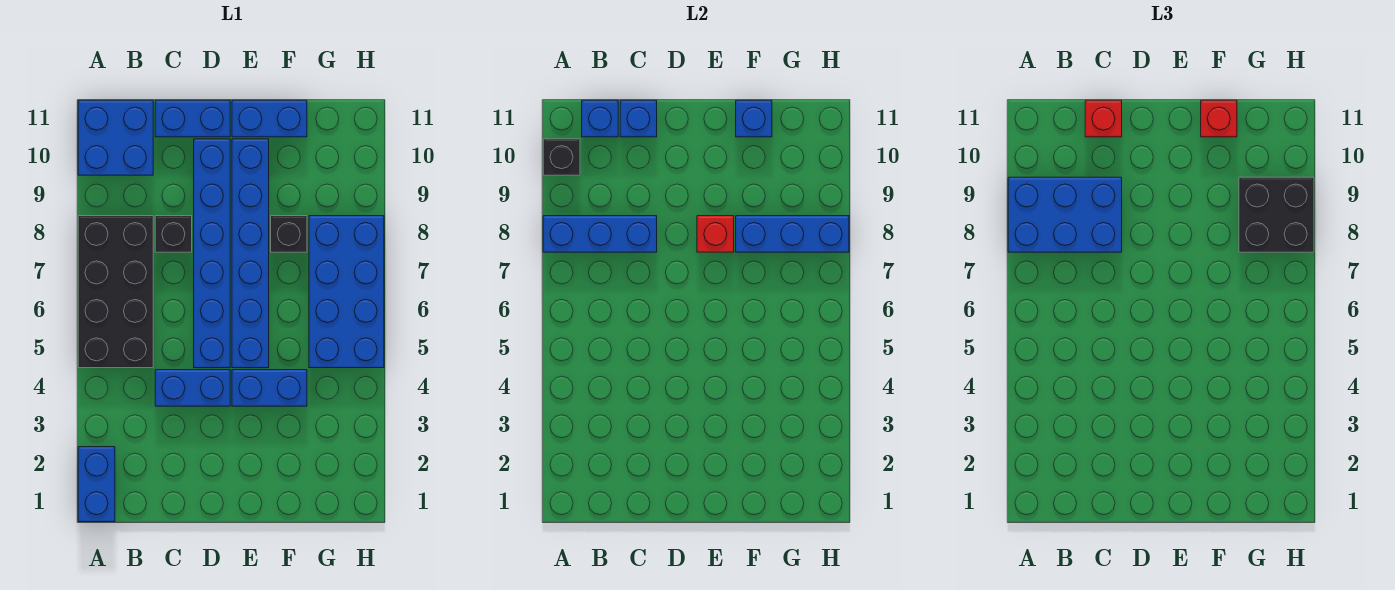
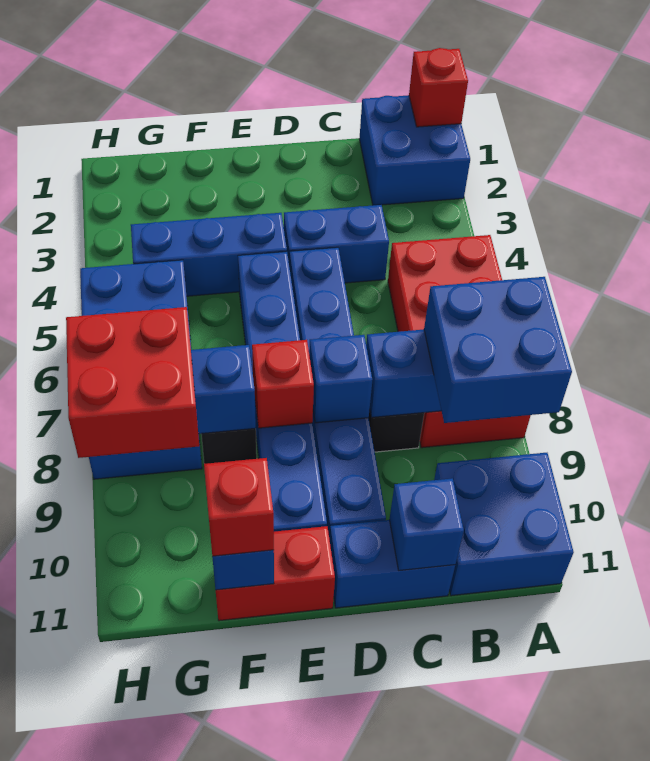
blue brick A1:A2 level 1 -> blue brick A1:B2 level 1
black brick A5:B8 level 1 -> red brick A5:B8 level 1
blue brick A8:C9 level 3 -> blue brick A8:B9 level 3
black brick A10 level 2 -> none
blue brick B11 level 2 -> blue brick D8 level 2
red brick C11 level 3 -> red brick A1 level 2
blue brick E4:F4 level 1 -> blue brick E4:G4 level 1
blue brick E11:F11 level 1 -> red brick E11:F11 level 1
black brick G8:H9 level 3 -> red brick G8:H9 level 3

